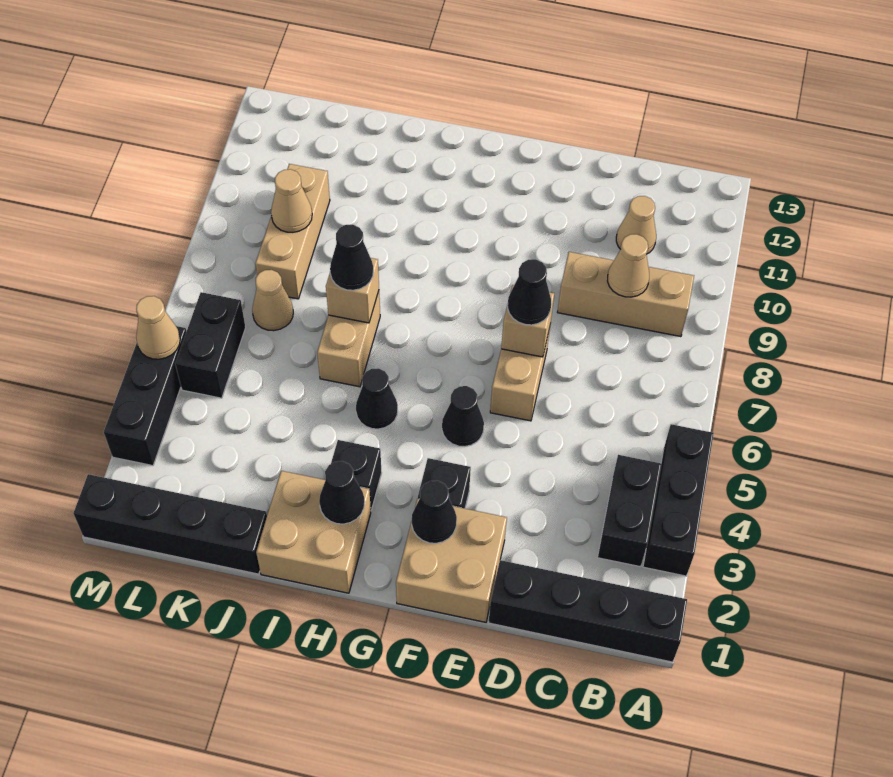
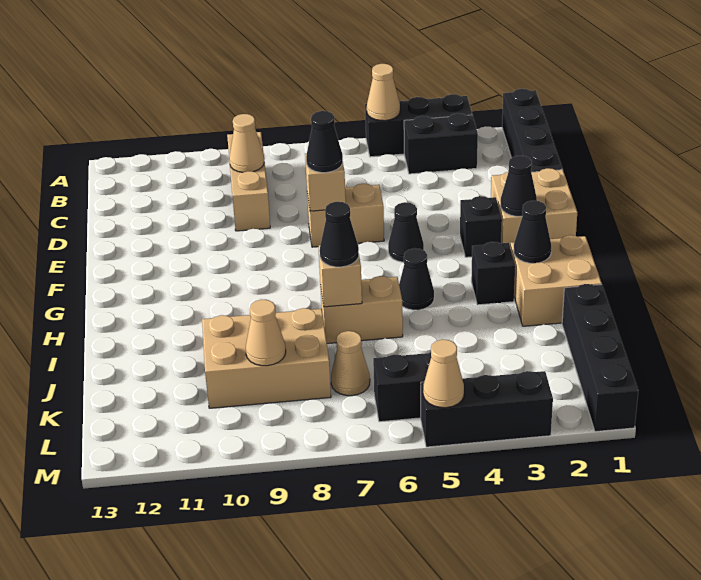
tan cone C11 level 1 -> tan cone A5 level 2
tan brick K8:K10 level 1 -> tan brick J8:K10 level 1

